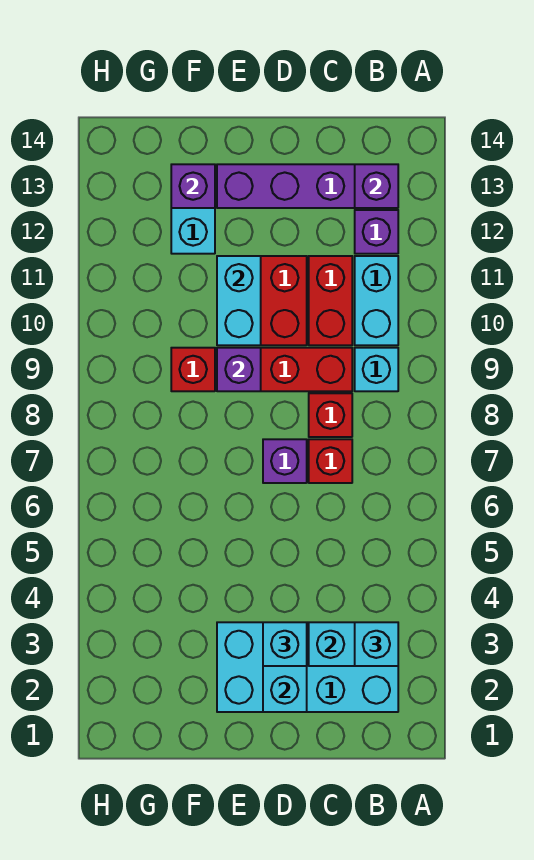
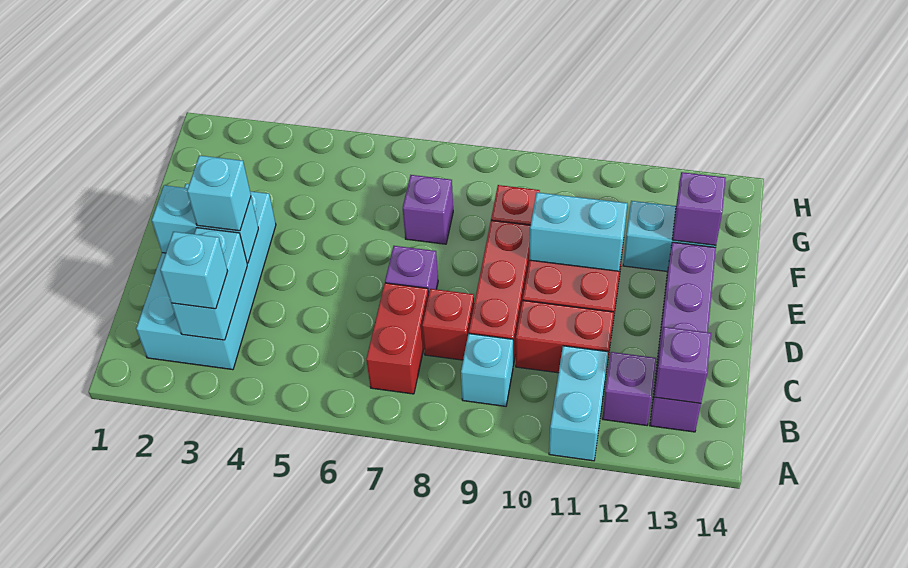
cyan brick B10:B11 level 1 -> cyan brick A11:B11 level 1
red brick C7 level 1 -> red brick B7:C7 level 1
purple brick E9 level 2 -> purple brick F7 level 1

